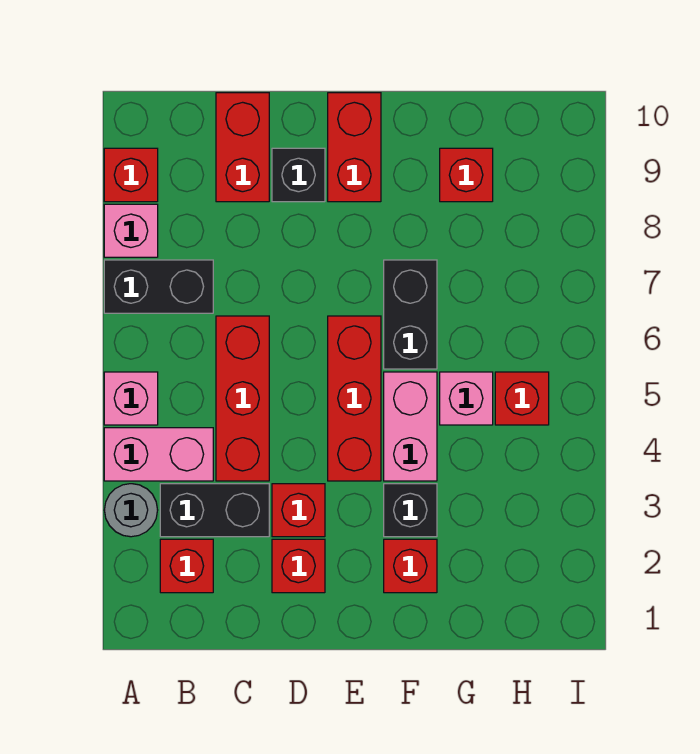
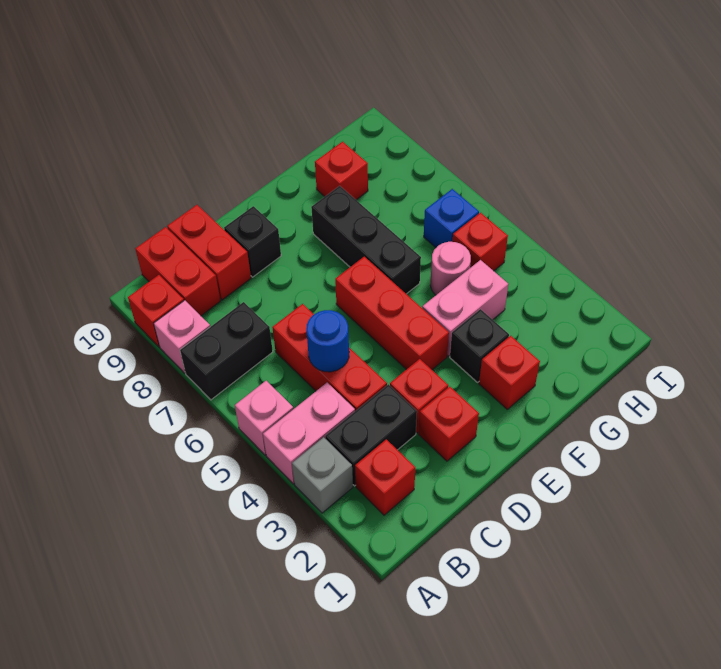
grey round brick A3 level 1 -> grey brick A3 level 1
none -> blue round brick C5 level 2
red brick E9:E10 level 1 -> red brick B9:B10 level 1
pink brick F4:F5 level 1 -> pink brick F4:G4 level 1
black brick F6:F7 level 1 -> black brick F6:F8 level 1
pink brick G5 level 1 -> pink round brick G5 level 1
none -> blue brick H6 level 1

